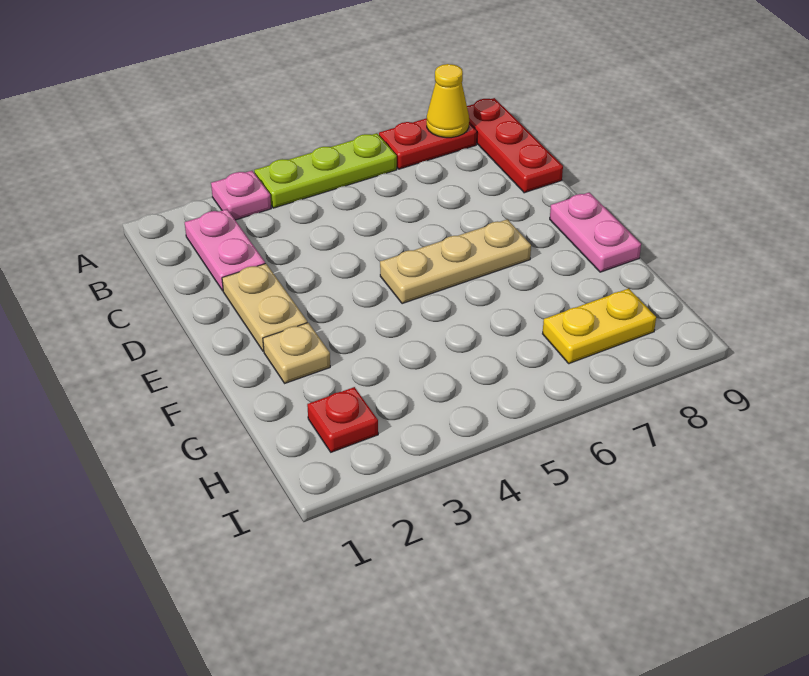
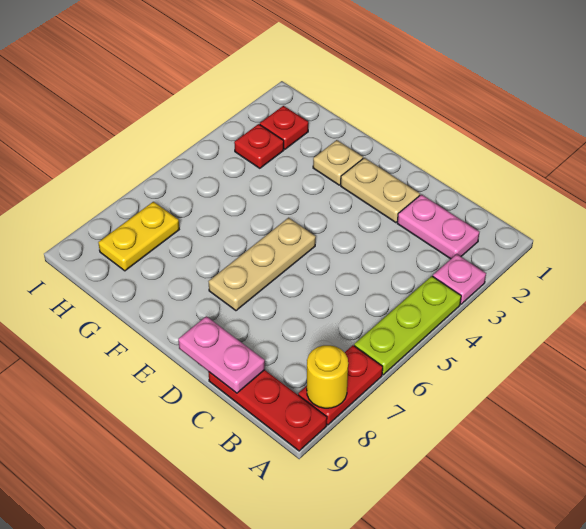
yellow cone A8 level 2 -> yellow round brick A8 level 2
pink plate E9:F9 level 1 -> pink plate C9:D9 level 2
none -> red plate H3 level 1

